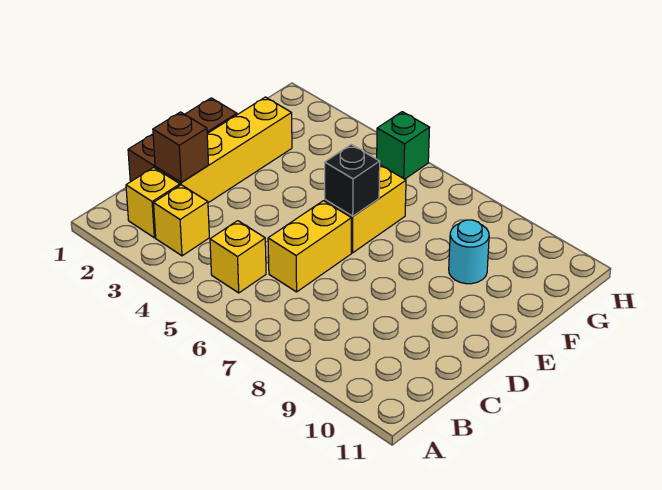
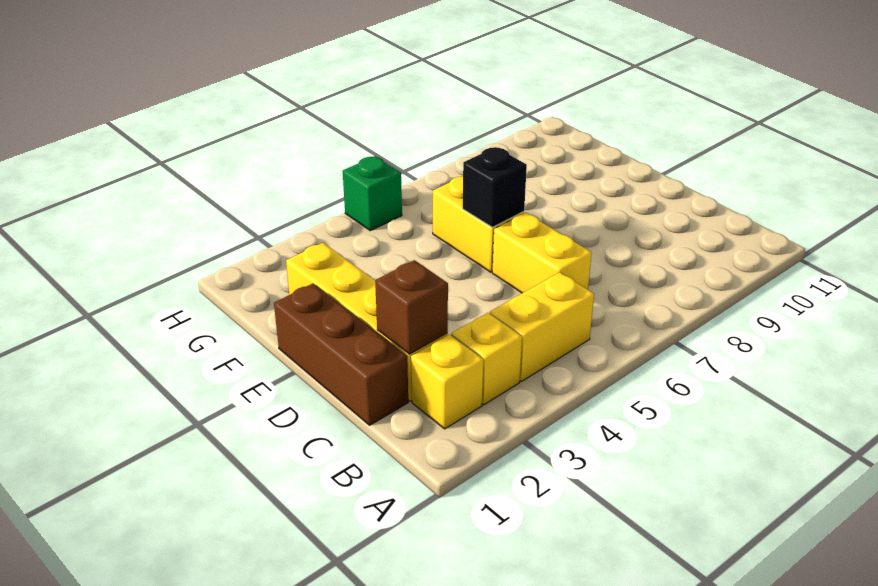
yellow brick B5 level 1 -> yellow brick B4:B5 level 1
cyan round brick F9 level 1 -> none

